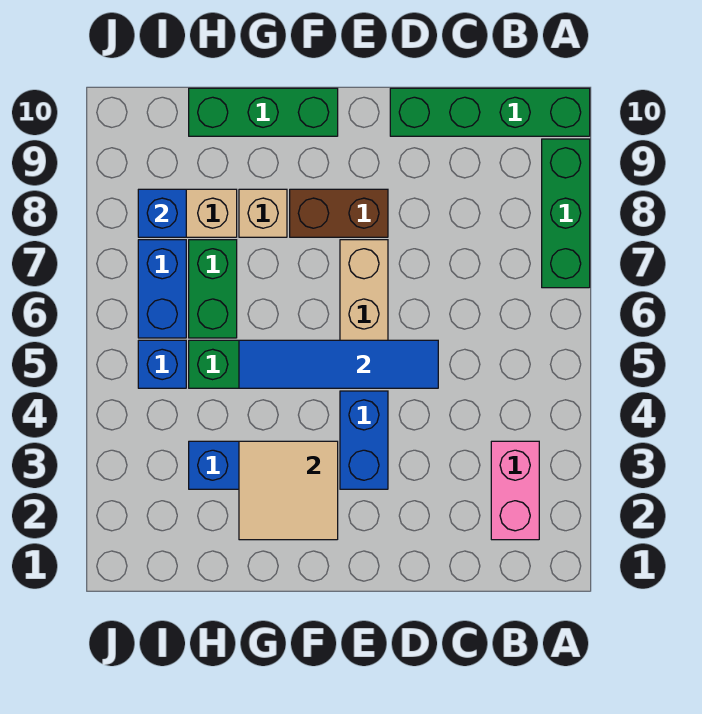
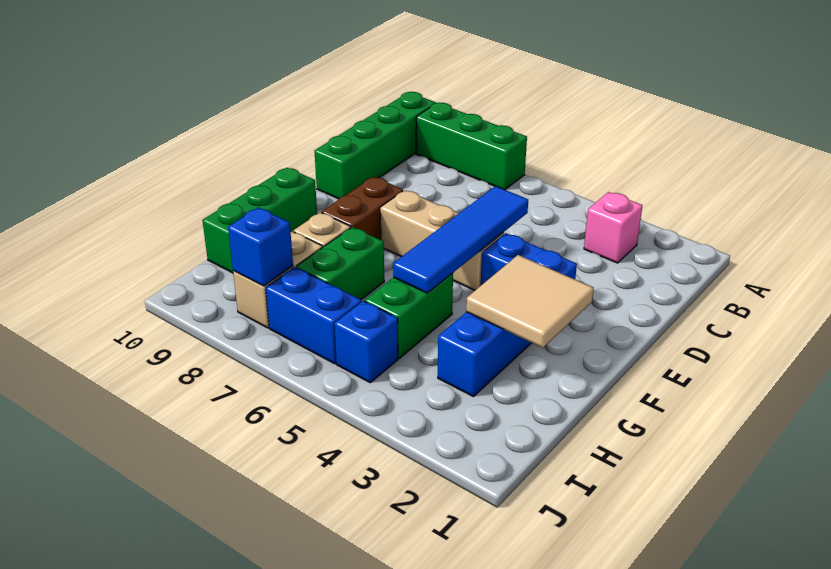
pink brick B2:B3 level 1 -> pink brick B3 level 1
green brick H6:H7 level 1 -> green brick G7:H7 level 1

